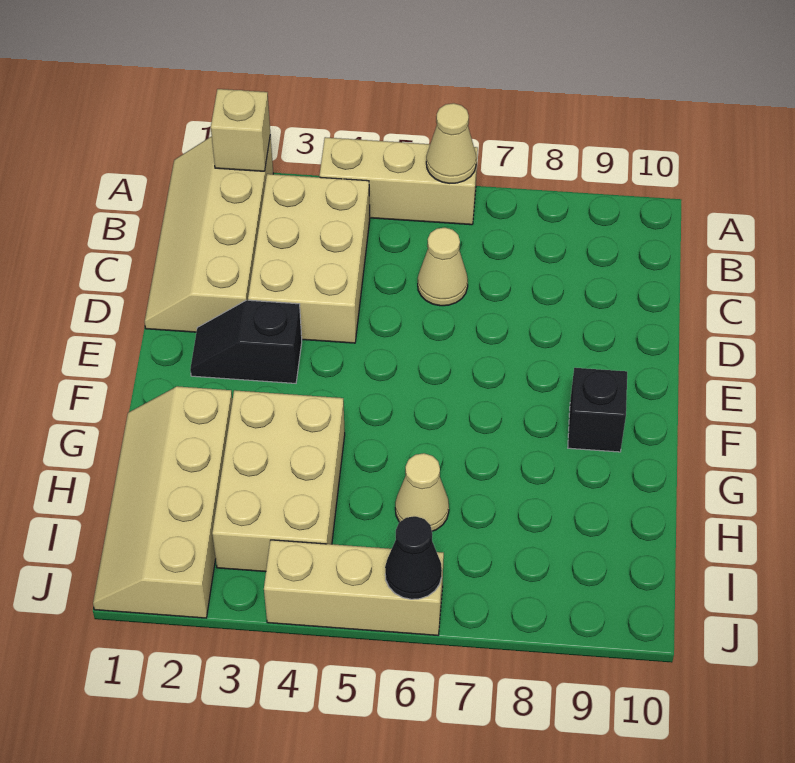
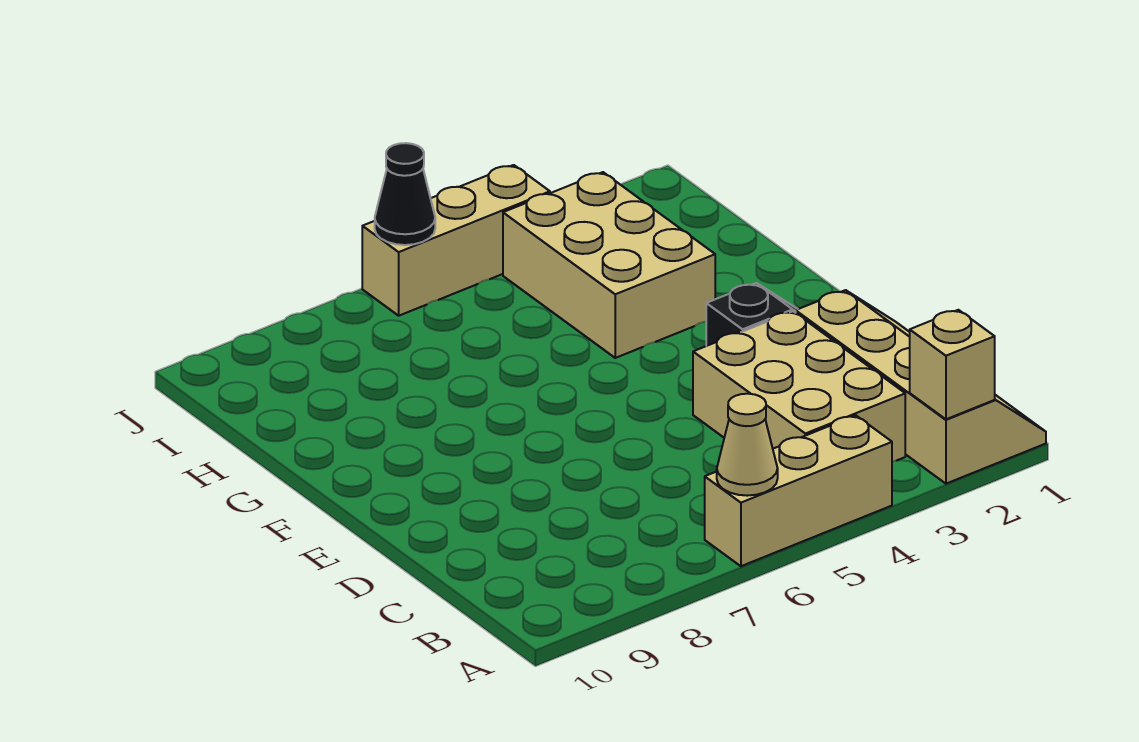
tan cone C6 level 1 -> none
black brick F9 level 1 -> none
tan slope G1:J2 level 1 top 2 -> none
tan cone H6 level 1 -> none

